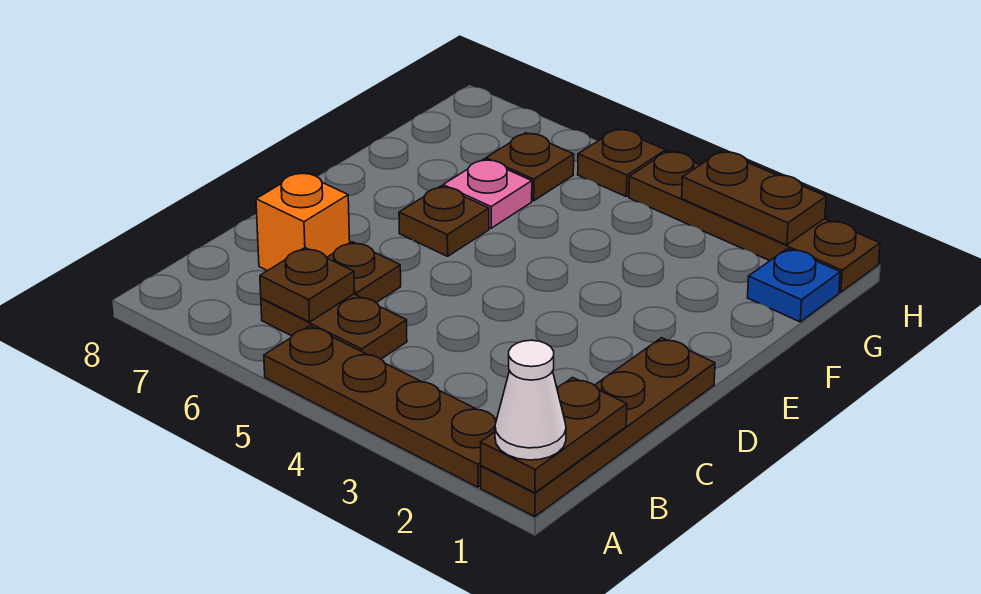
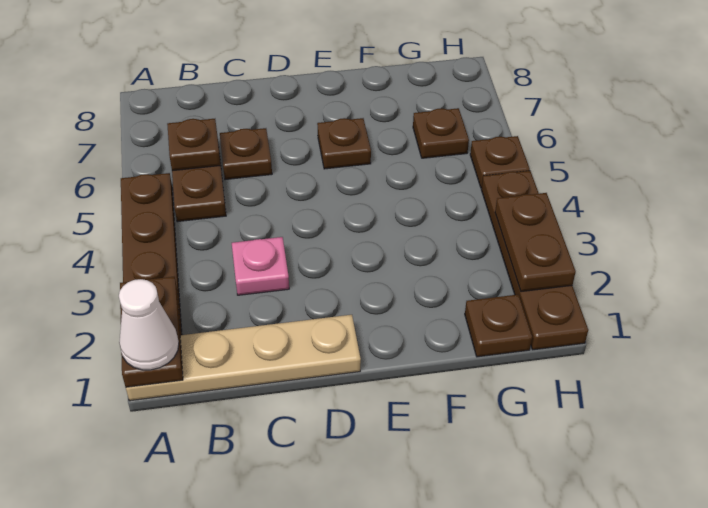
brown plate A1:D1 level 1 -> tan plate A1:D1 level 1
brown plate A1:B1 level 2 -> brown plate A1:A2 level 2
orange brick C7 level 1 -> none
pink plate F6 level 1 -> pink plate C3 level 1
blue plate G1 level 1 -> brown plate G1 level 1

